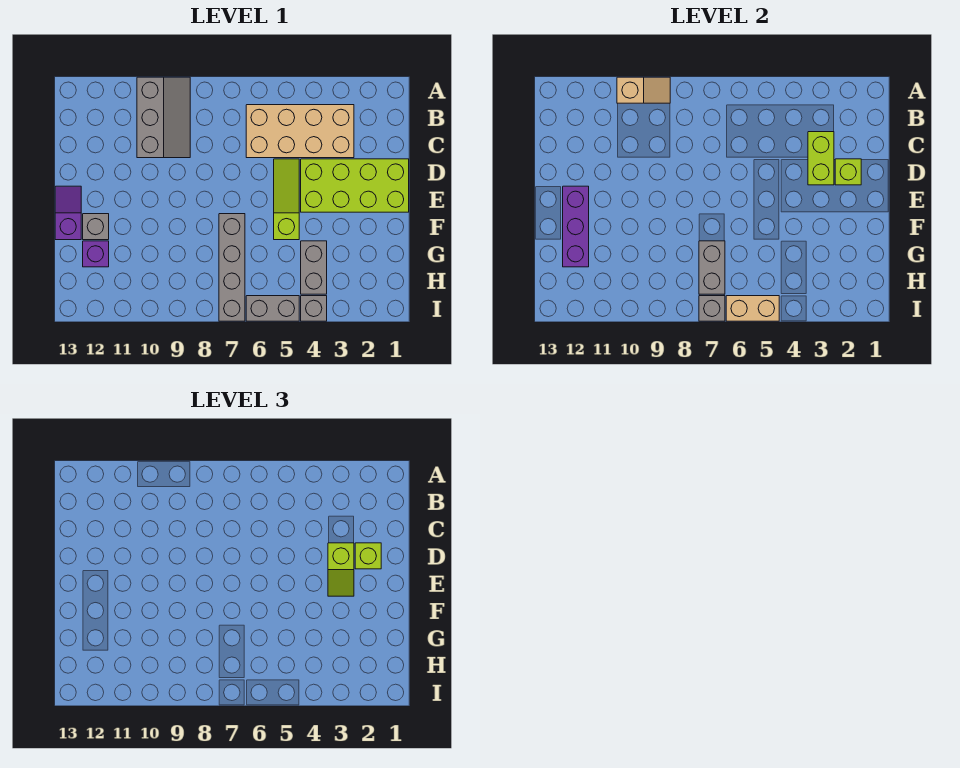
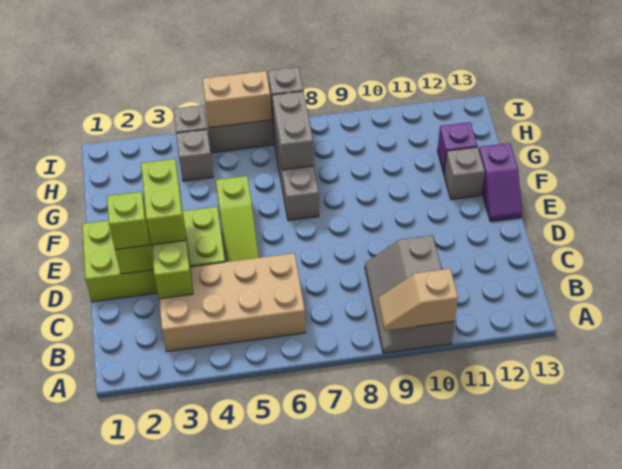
lime slope D3:E3 level 3 top D -> lime brick D3:E3 level 3
purple brick E12:G12 level 2 -> none
grey brick G4:H4 level 1 -> grey brick H4 level 1

